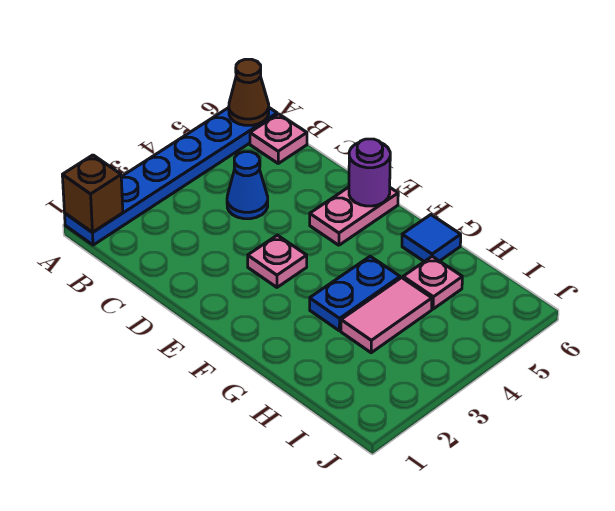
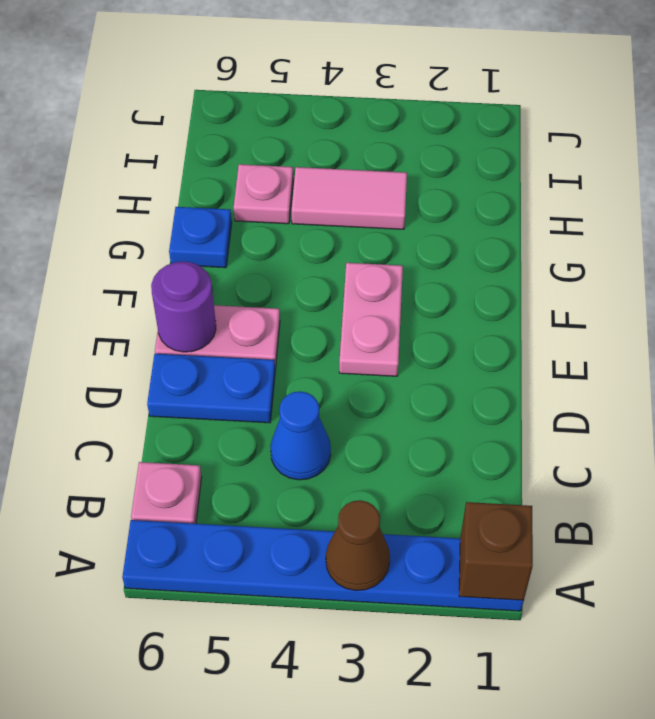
brown cone A6 level 2 -> brown cone A3 level 2
pink plate E3 level 1 -> pink plate E3:F3 level 1
blue plate G3:G4 level 1 -> blue plate D5:D6 level 1
blue tile G6 level 1 -> blue plate G6 level 1

